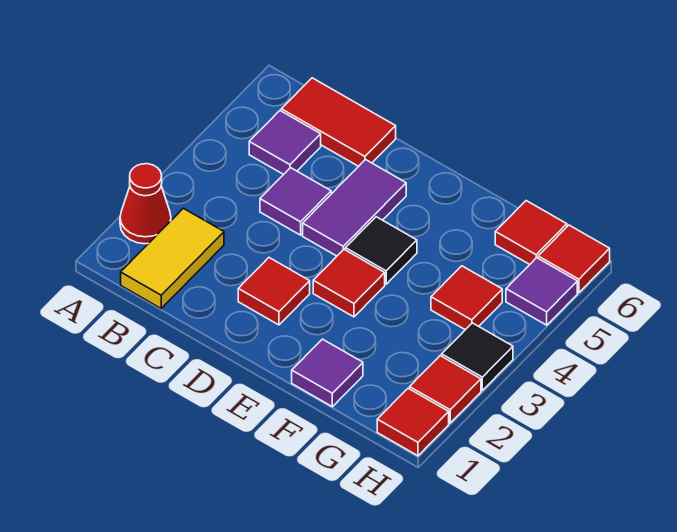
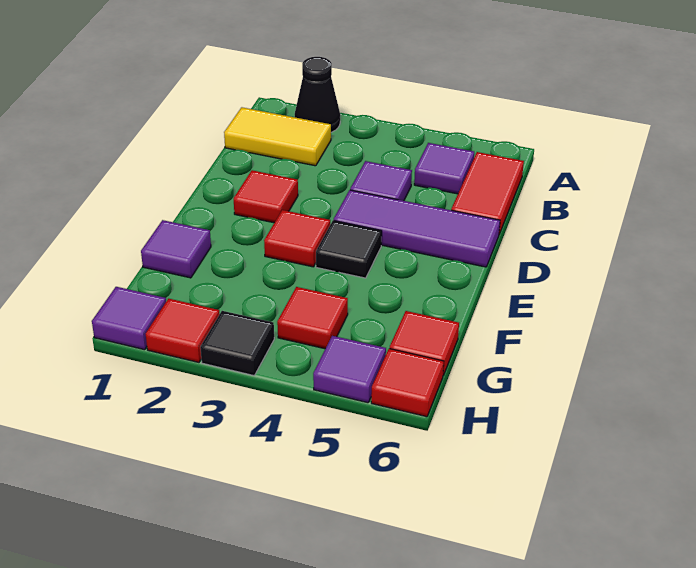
red cone A2 level 1 -> black cone A2 level 1
purple tile D4:D5 level 1 -> purple tile D4:D6 level 1
red tile H1 level 1 -> purple tile H1 level 1

